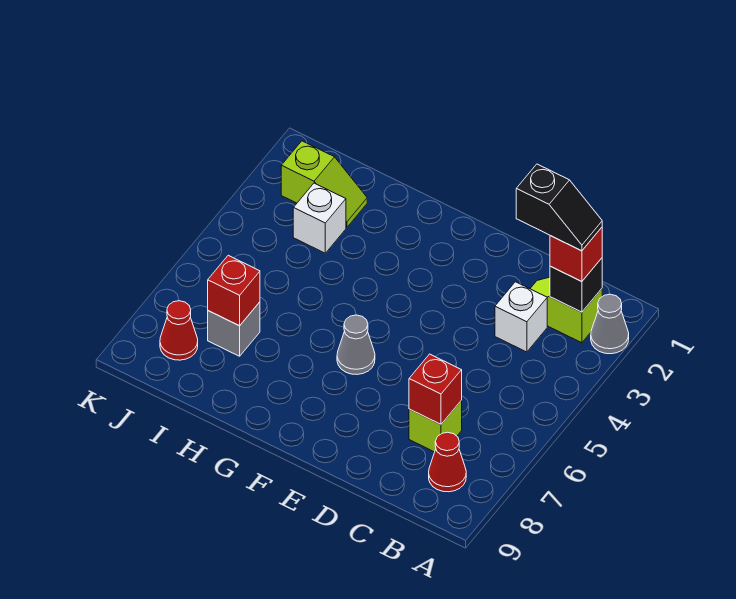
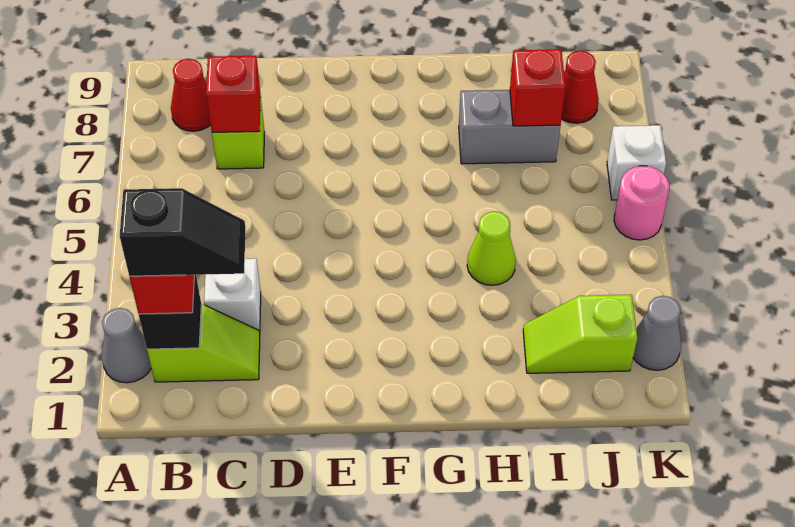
black slope B2:C2 level 4 top C -> black slope B2:C2 level 4 top B
grey cone F6 level 1 -> grey cone K2 level 1
none -> lime cone H4 level 1
white brick I3 level 1 -> white brick K6 level 1
grey brick I7 level 1 -> grey brick H7:I7 level 1
none -> pink round brick K5 level 1

